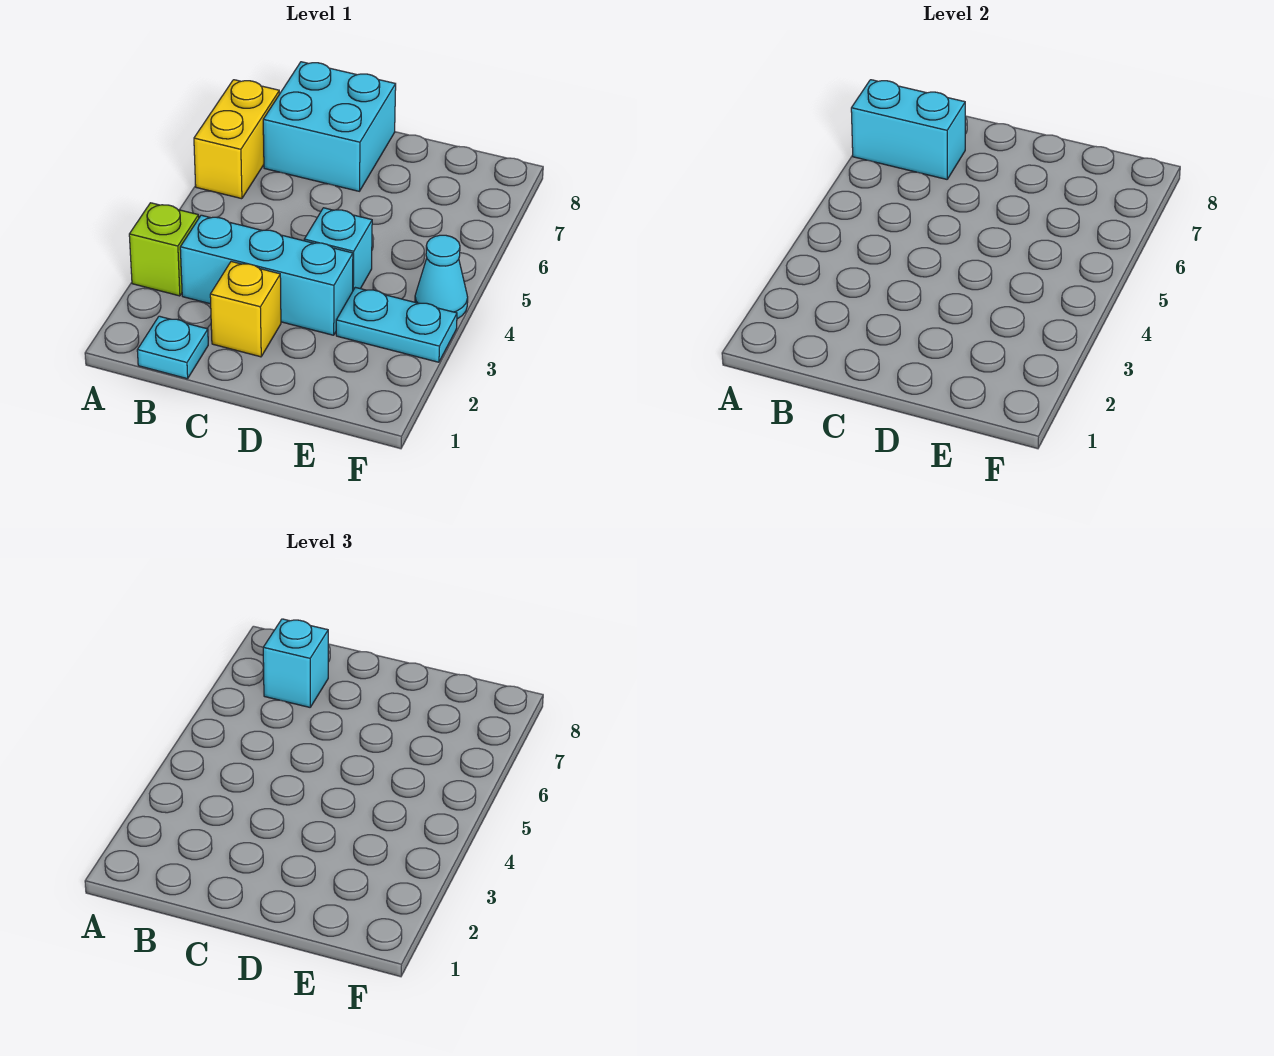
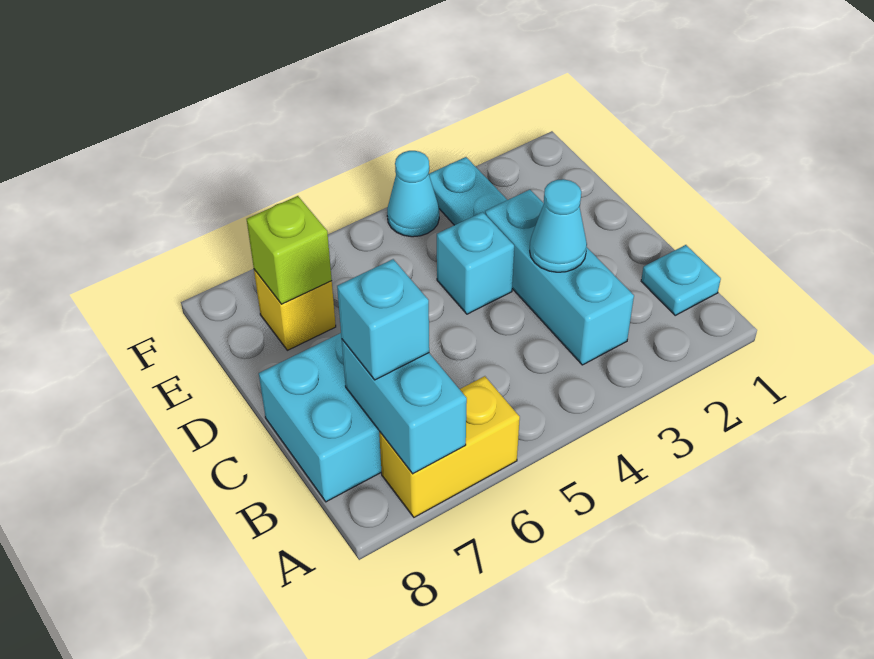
lime brick A3 level 1 -> lime brick E7 level 2
yellow brick C2 level 1 -> yellow brick E7 level 1
none -> cyan cone C3 level 2

